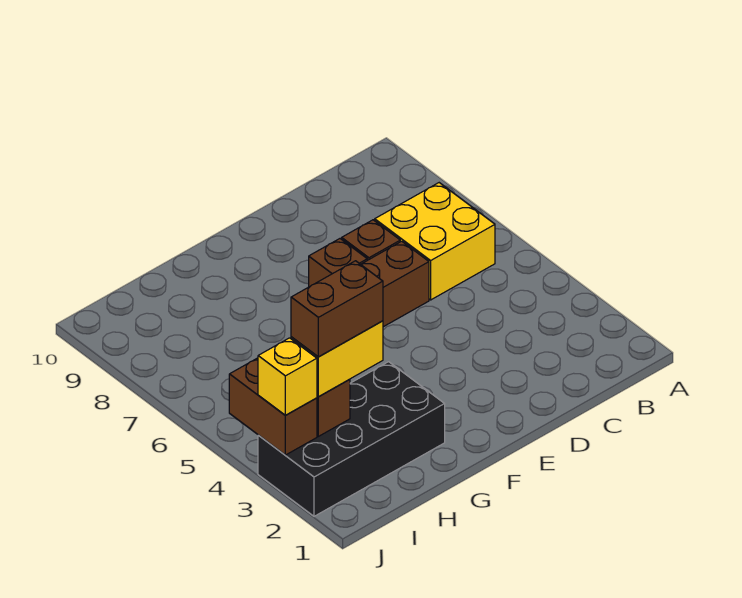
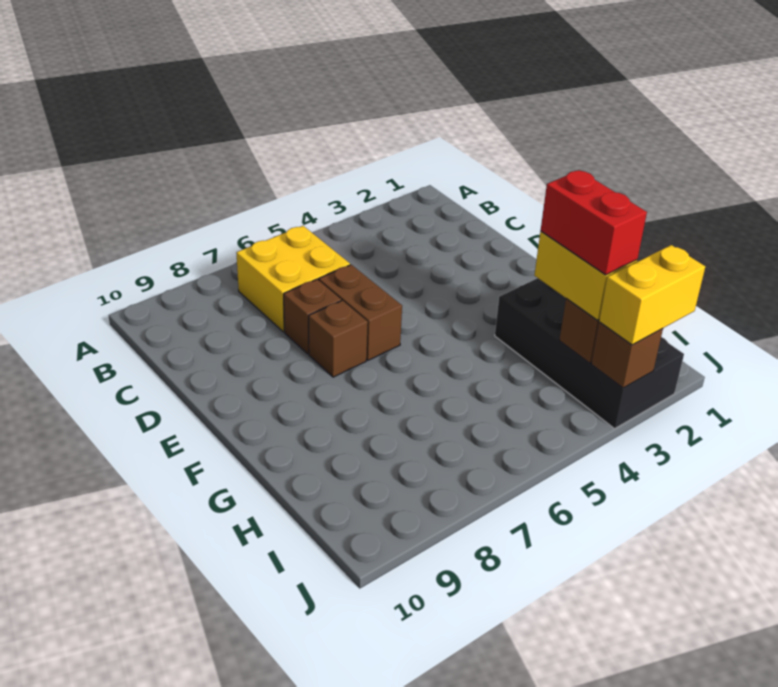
brown brick H3:I3 level 4 -> red brick H3:I3 level 4
brown brick J3:J4 level 2 -> brown brick J3 level 2
yellow brick J3 level 3 -> yellow brick J2:J3 level 3

